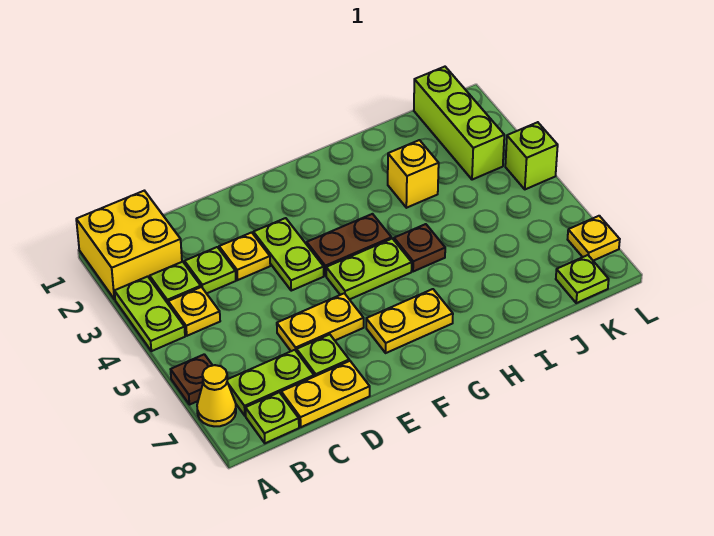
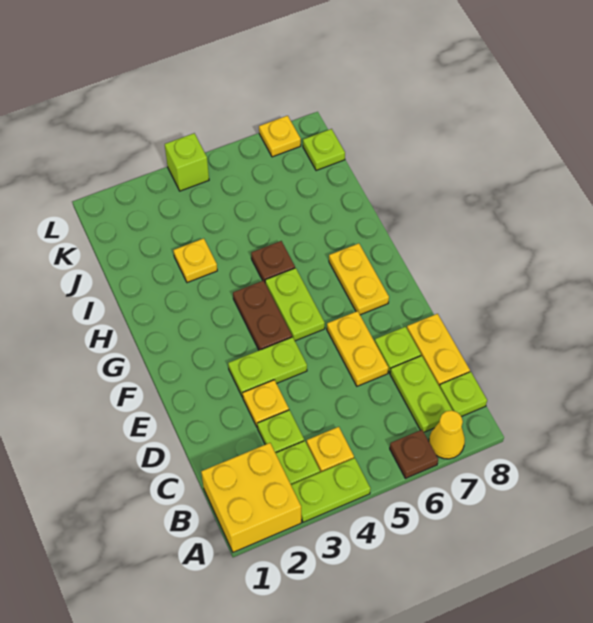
yellow brick I3 level 1 -> yellow plate I3 level 1
lime brick K1:K3 level 1 -> none

